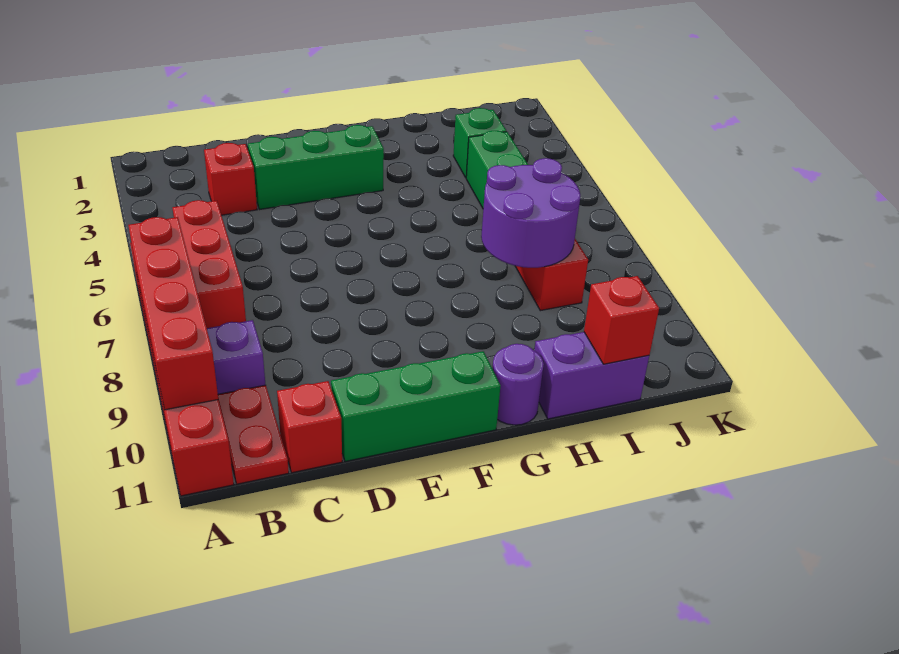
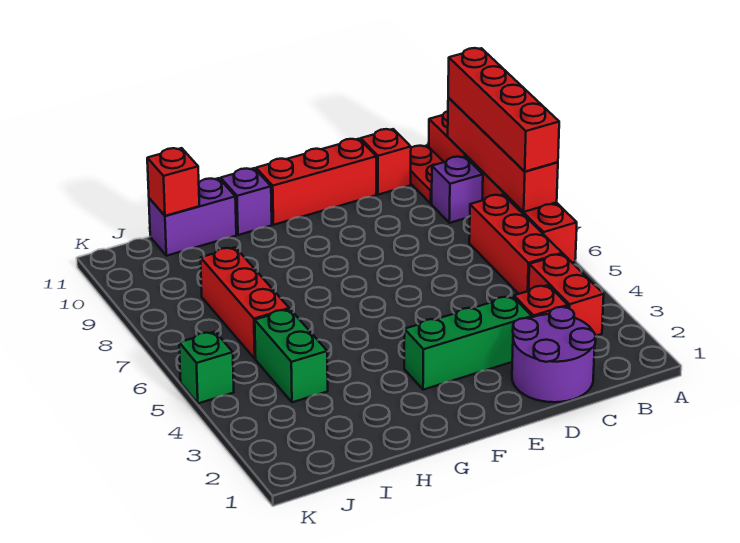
none -> red brick A7:A10 level 3
none -> red brick B3:B4 level 1
green brick D11:F11 level 1 -> red brick D11:F11 level 1
purple round brick G11 level 1 -> purple brick G11 level 1
purple round brick H7:I8 level 2 -> purple round brick C1:D2 level 1
green brick I3 level 1 -> green brick K5 level 1

